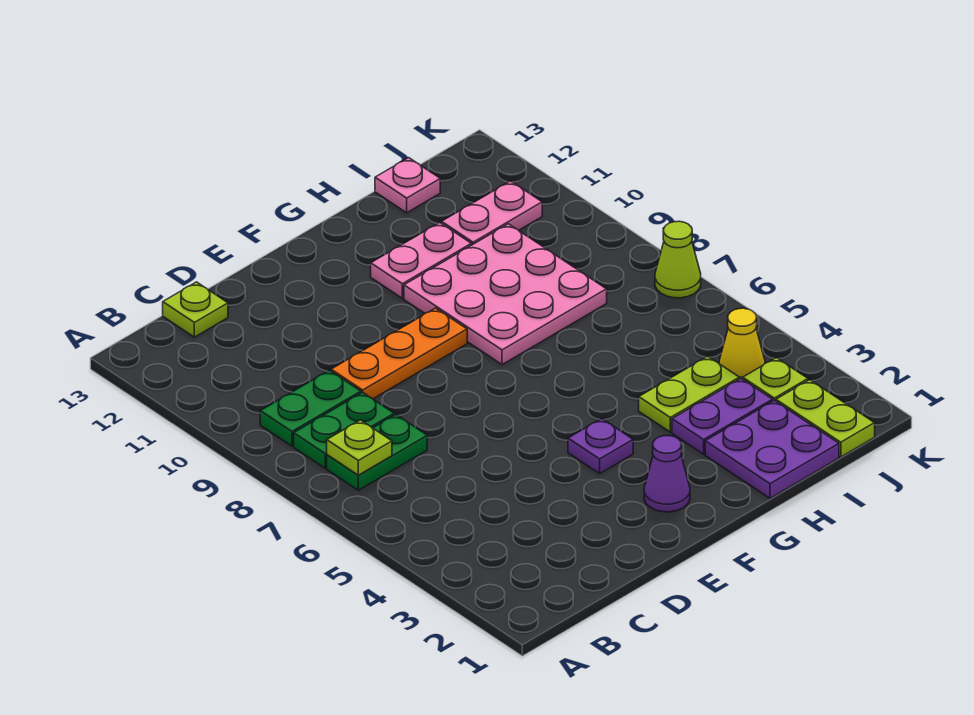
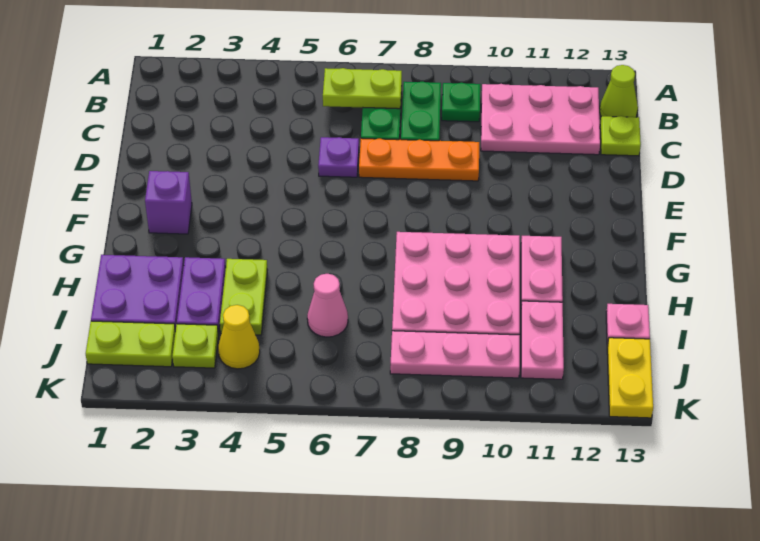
lime plate B7 level 2 -> lime plate B6:B7 level 2
green plate B9:C9 level 1 -> green plate B9 level 1
none -> pink plate B10:C12 level 1
orange plate D9:F9 level 1 -> orange plate D7:D9 level 1
purple cone F2 level 1 -> purple brick F2 level 1
purple plate F4 level 1 -> purple plate D6 level 1
none -> pink cone I6 level 1
none -> pink plate J8:J10 level 1
none -> yellow plate J13:K13 level 1
lime cone K7 level 1 -> lime cone B13 level 1

